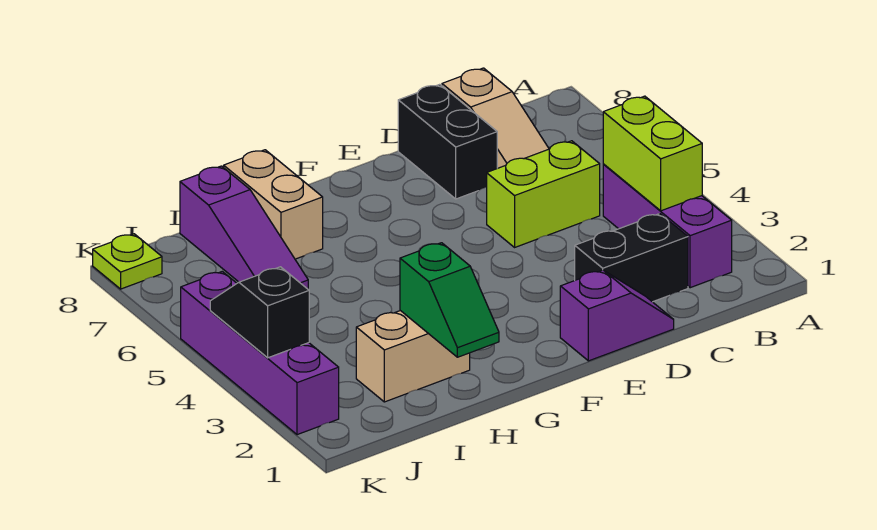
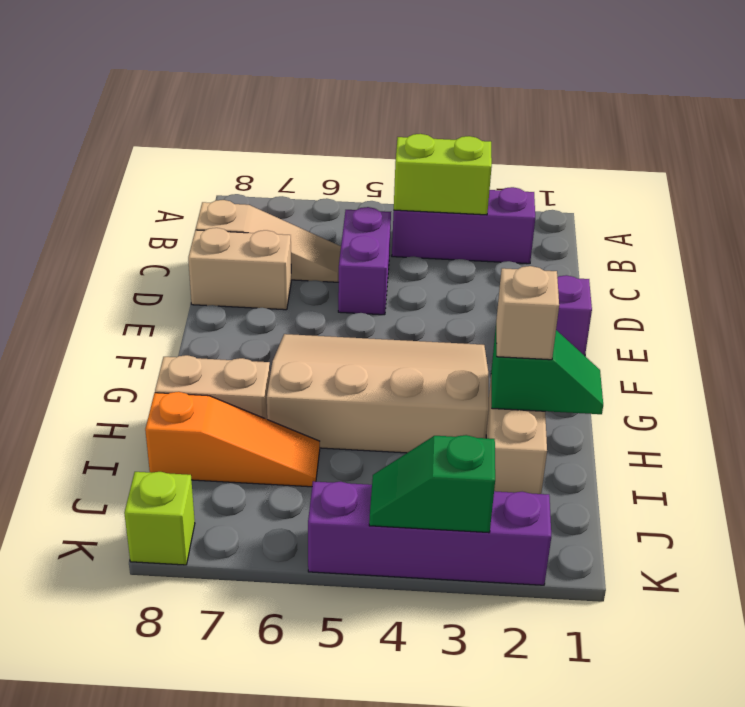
black brick C2:D2 level 1 -> none
lime brick C5:D5 level 1 -> purple brick C5:D5 level 1
black brick D7:D8 level 1 -> tan brick D7:D8 level 1
none -> tan slope F3:H6 level 1 top H
none -> tan brick H2 level 3
purple slope I6:I8 level 1 top 8 -> orange slope I6:I8 level 1 top 8
black slope K3:K4 level 2 top 3 -> green slope K3:K4 level 2 top 3
lime plate K8 level 1 -> lime brick K8 level 1

